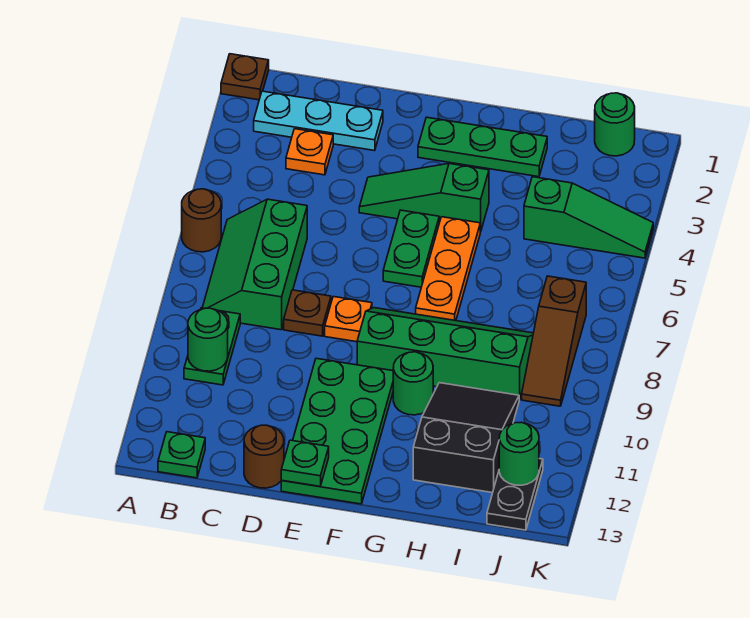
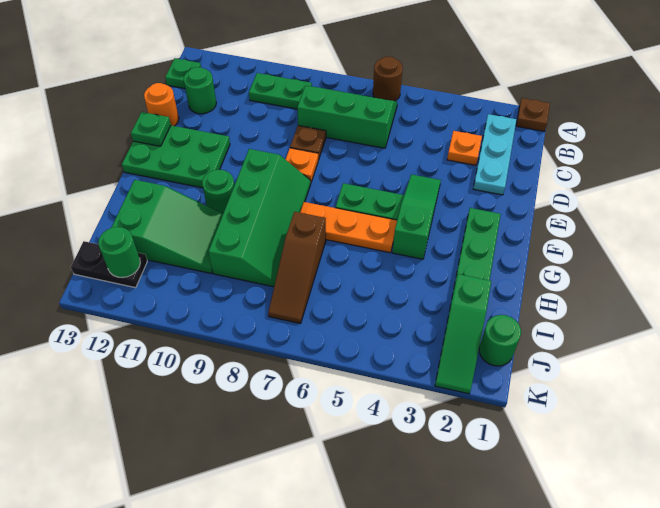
green round brick B10 level 2 -> green round brick C12 level 1
brown round brick D13 level 1 -> orange round brick D13 level 1
green plate E10:F13 level 1 -> green plate E11:F13 level 1
black slope H10:I12 level 1 top 12 -> green slope H10:I12 level 1 top 12
green slope I4:K4 level 1 top I -> green slope I2:K2 level 1 top I
brown slope J7:J9 level 1 top 7 -> brown slope H7:J7 level 1 top H

